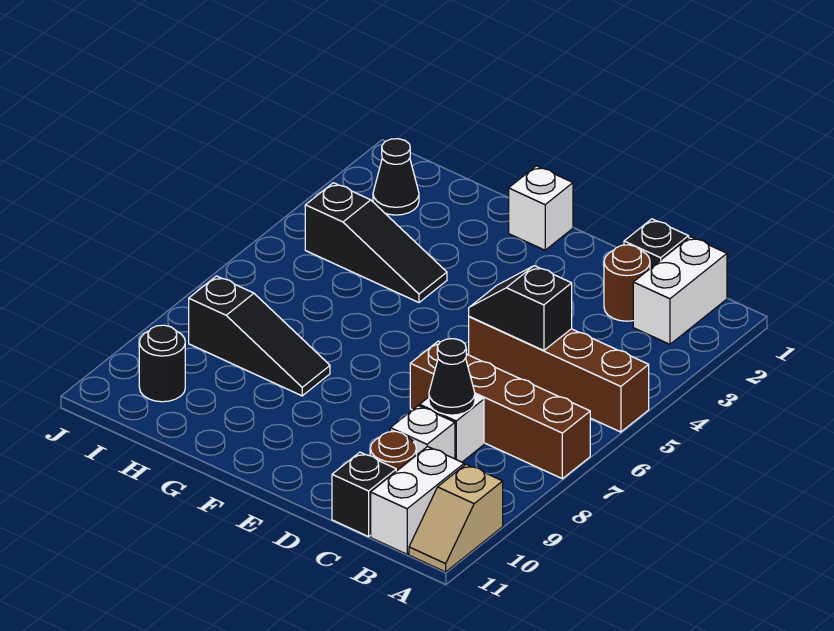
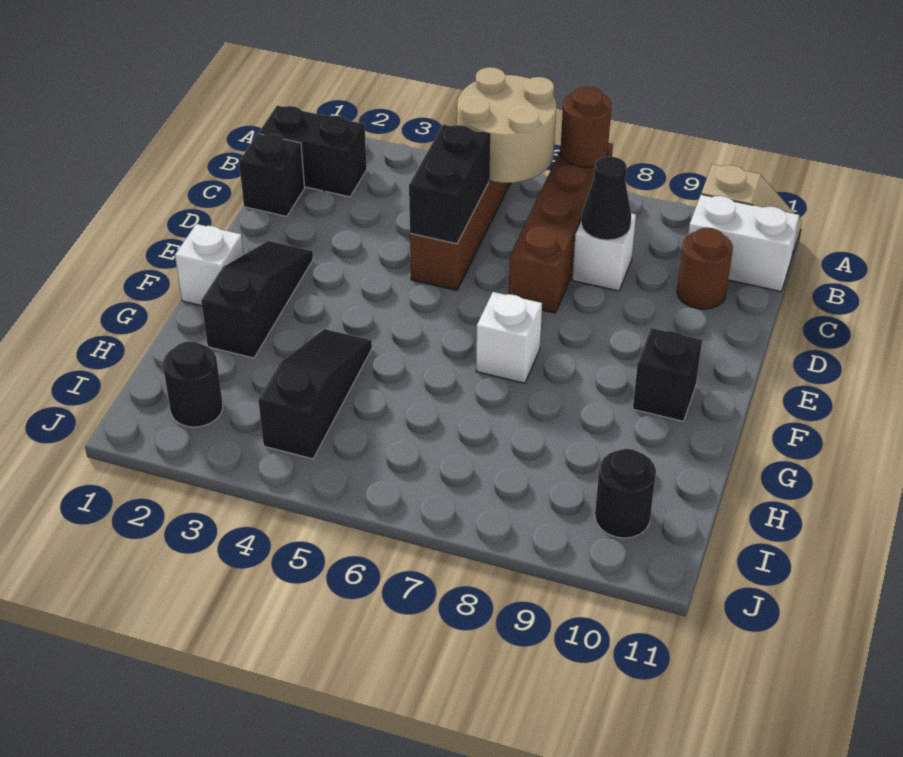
none -> tan round brick A5:B6 level 2
white brick B1:B2 level 1 -> black brick B1:B2 level 1
brown round brick C2 level 1 -> brown round brick A7 level 2
black slope C5:D5 level 2 top C -> black brick C5:D5 level 2
white brick C9 level 1 -> white brick F7 level 1
black brick C11 level 1 -> black brick F10 level 1
black slope G8:I8 level 1 top I -> black slope E2:G2 level 1 top G
black cone I2 level 1 -> black round brick I2 level 1

